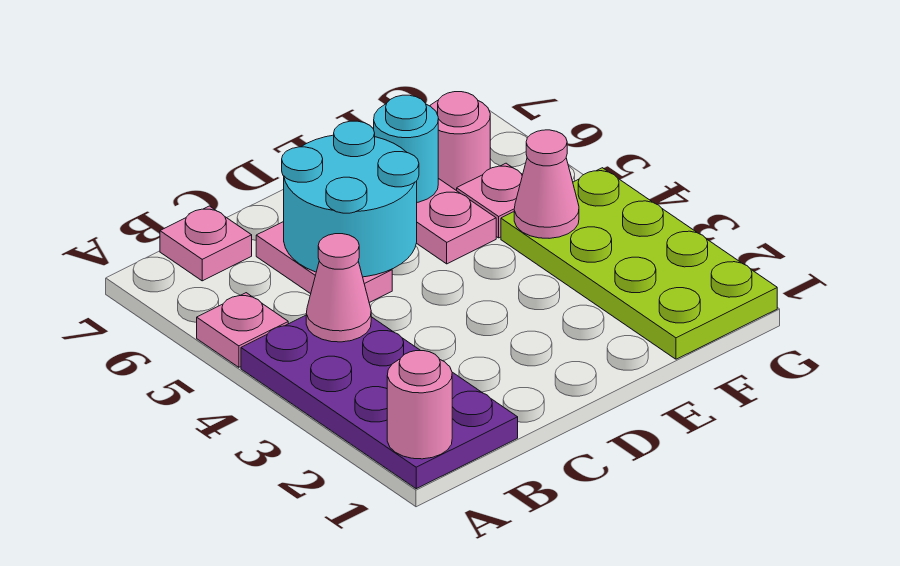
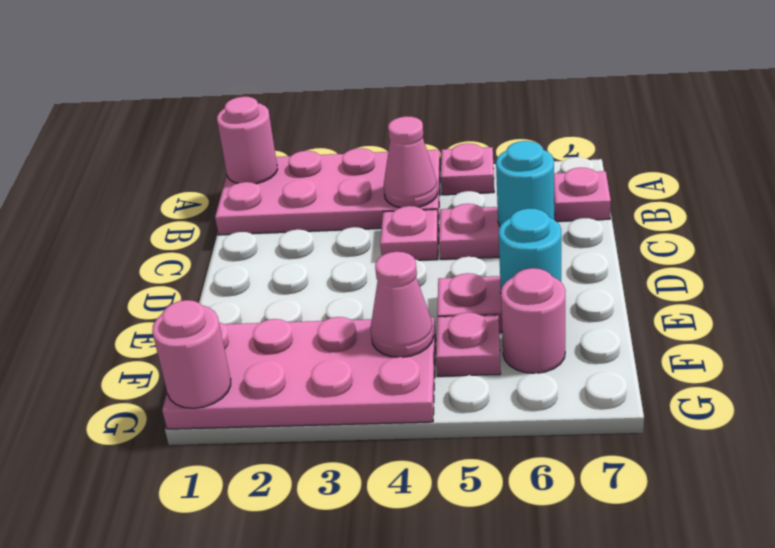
purple plate A1:B4 level 1 -> pink plate A1:B4 level 1
none -> pink plate C4 level 1
cyan round brick C5:D6 level 2 -> cyan round brick C6 level 2
lime plate F1:G4 level 1 -> pink plate F1:G4 level 1
none -> pink round brick G1 level 2

